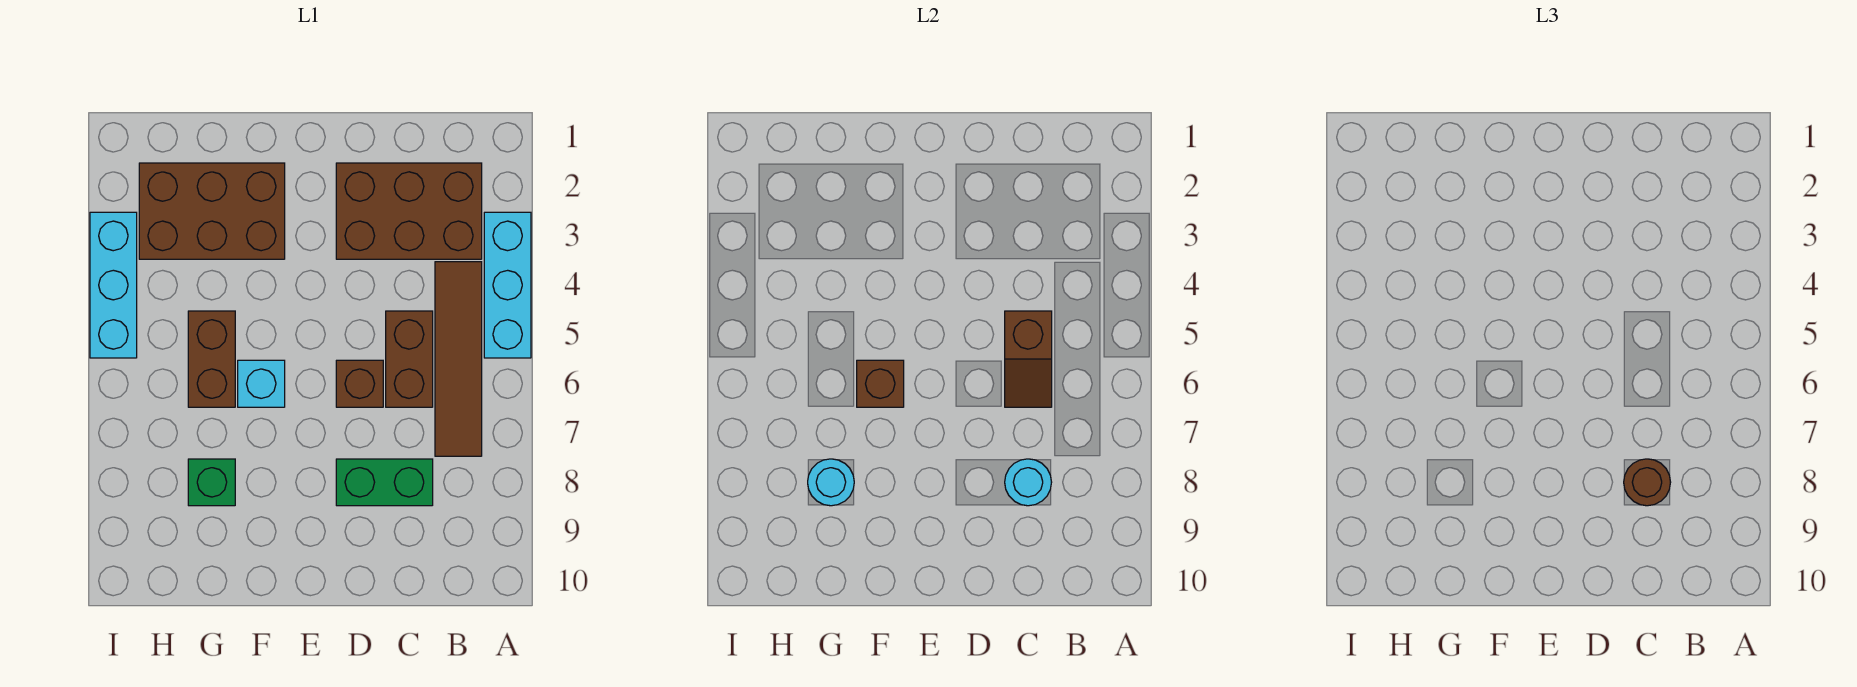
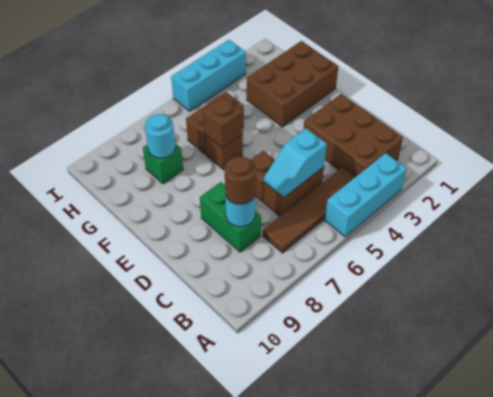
brown slope C5:C6 level 2 top 5 -> cyan slope C5:C6 level 2 top 5
brown brick F2:H3 level 1 -> brown brick F1:G3 level 1
cyan brick F6 level 1 -> brown brick F6 level 1

